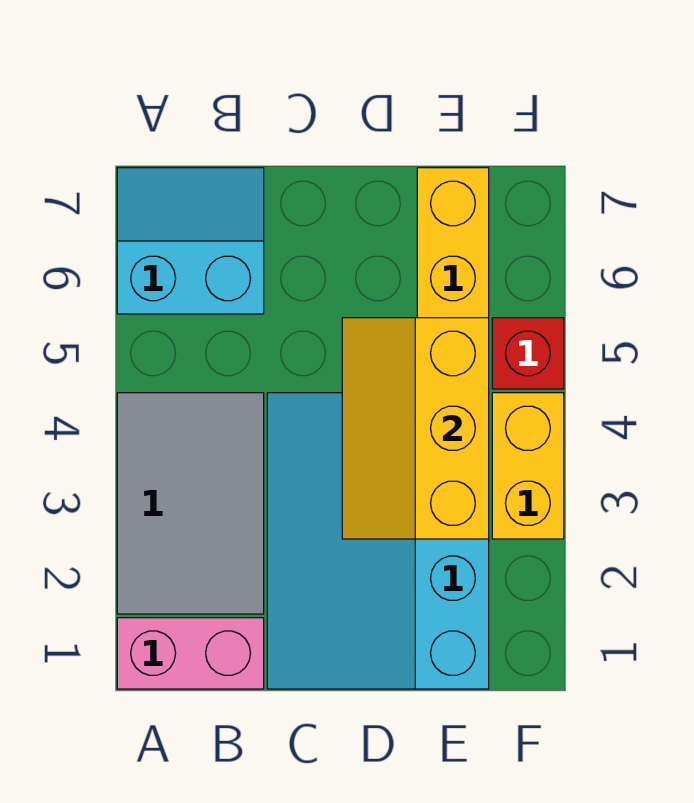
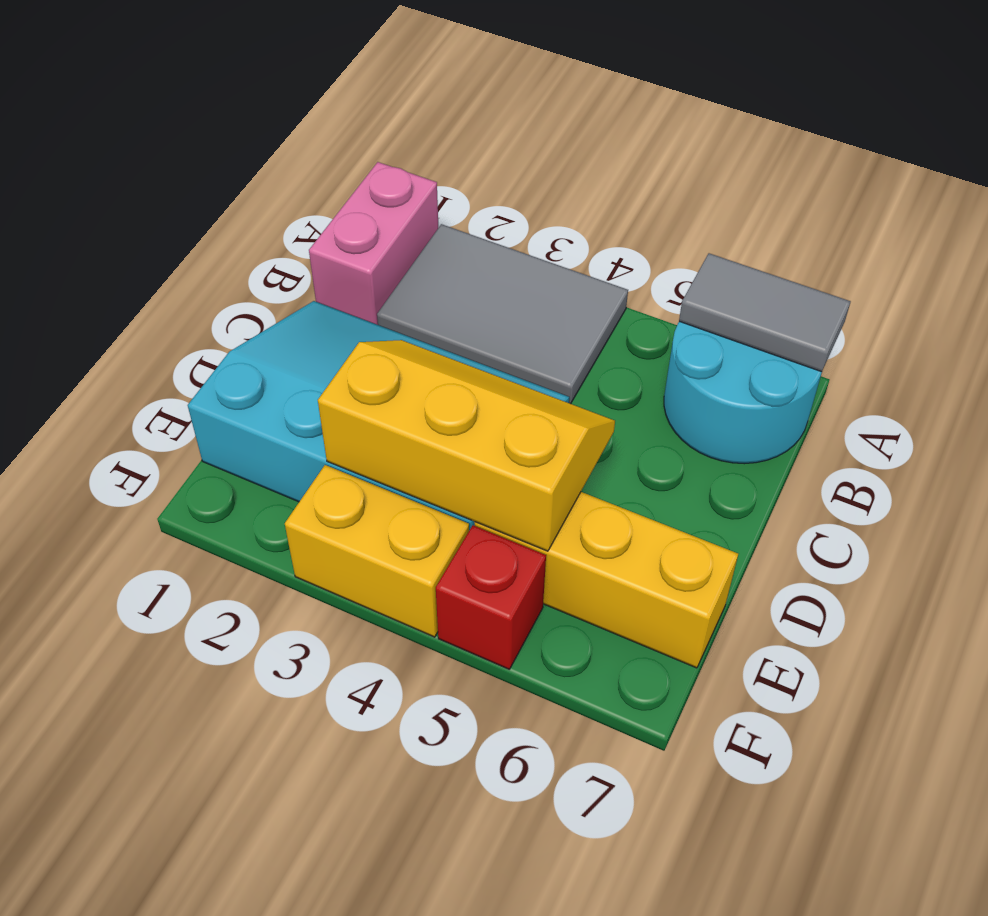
cyan slope A6:B7 level 1 top 6 -> cyan round brick A6:B7 level 1
none -> grey tile A6:A7 level 2

